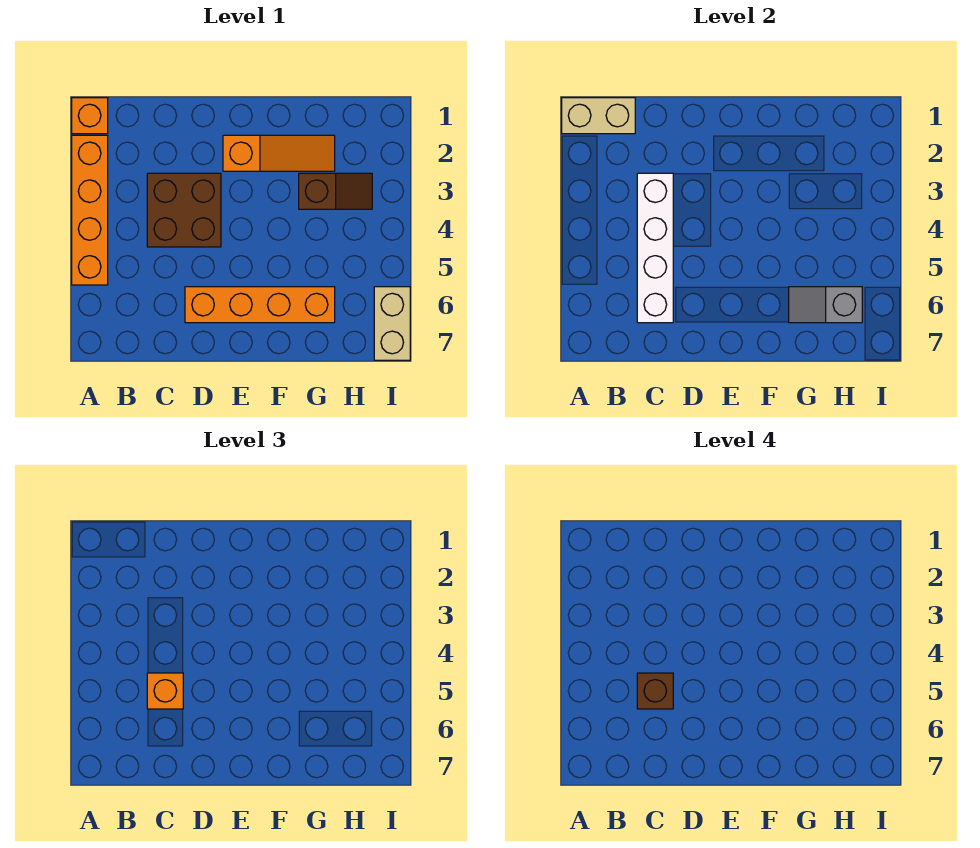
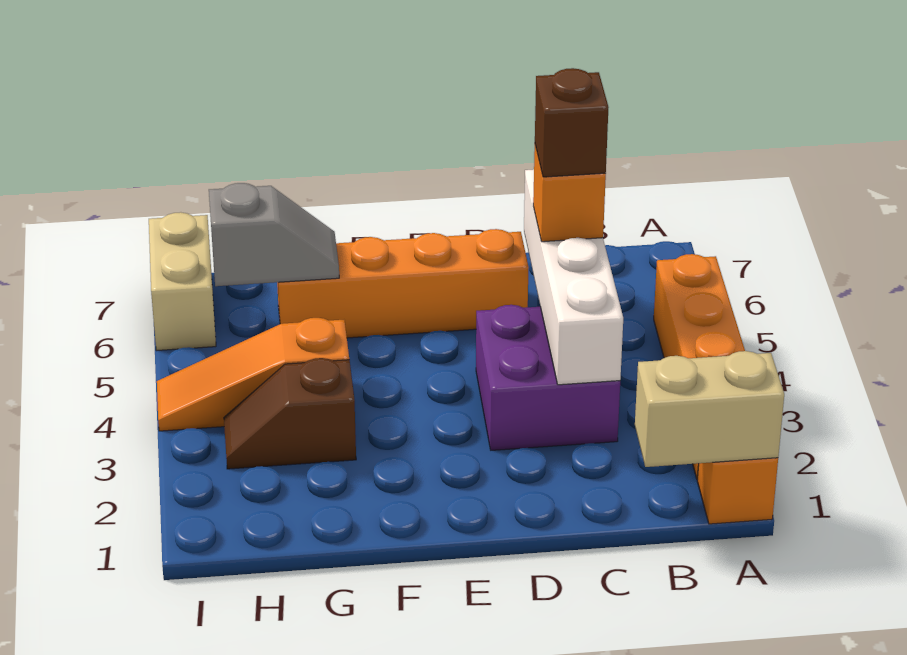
brown brick C3:D4 level 1 -> purple brick C3:D4 level 1
orange slope E2:G2 level 1 top E -> orange slope G4:I4 level 1 top G

